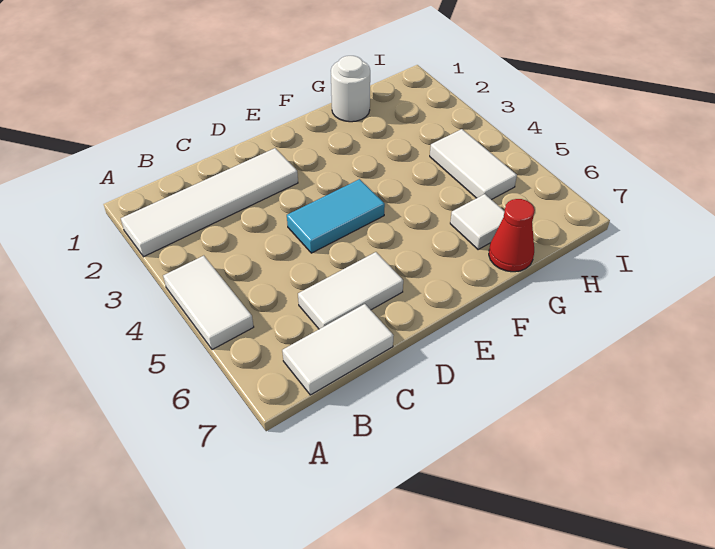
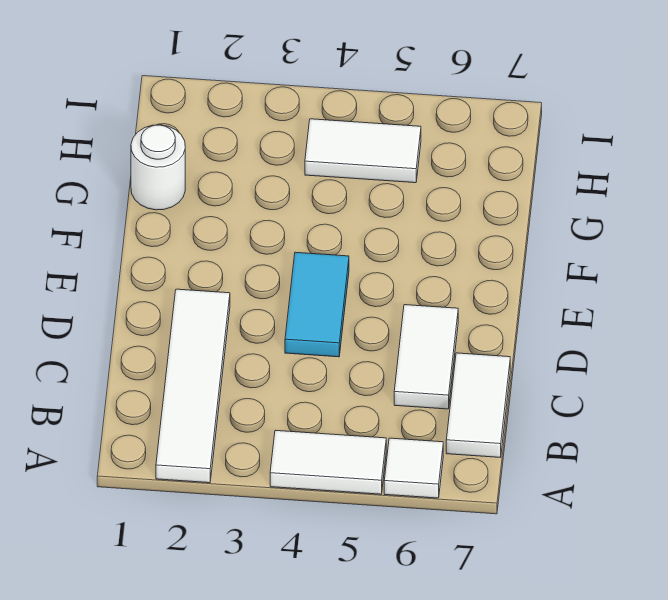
white tile G6 level 1 -> white tile A6 level 1
red cone G7 level 1 -> none

